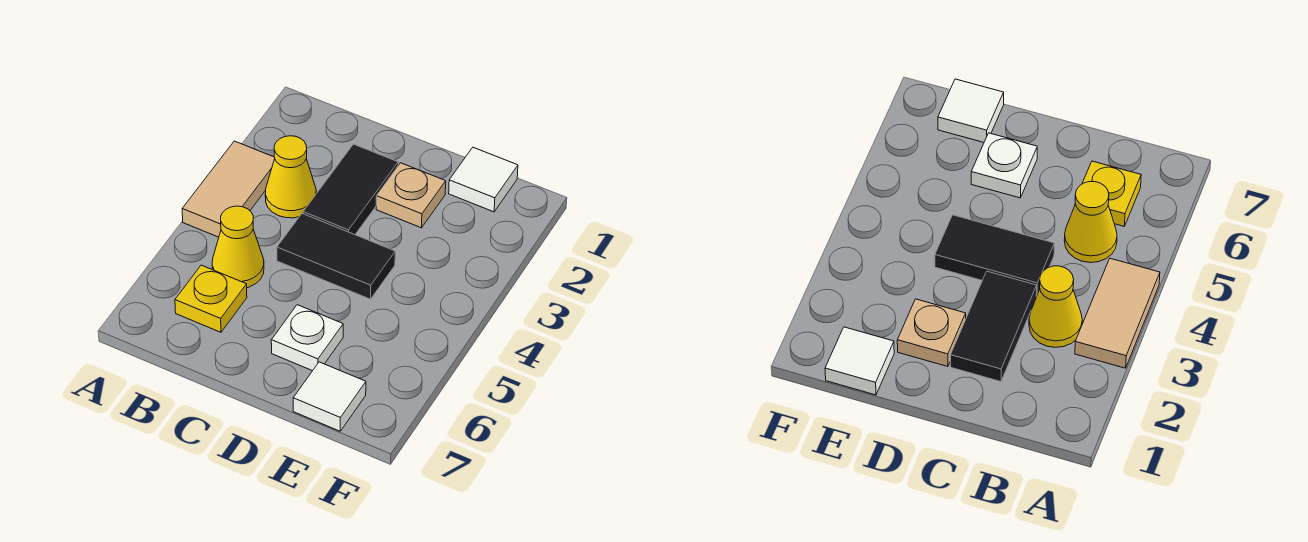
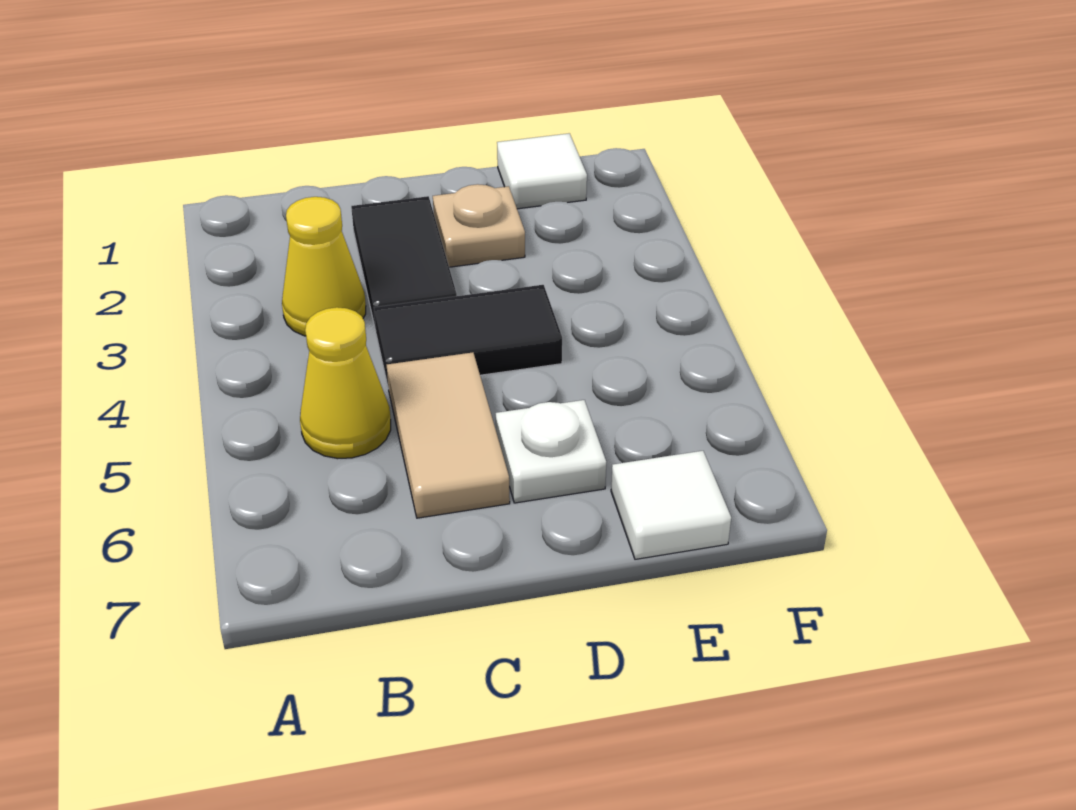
tan tile A3:A4 level 1 -> tan tile C5:C6 level 1
yellow plate B6 level 1 -> none

